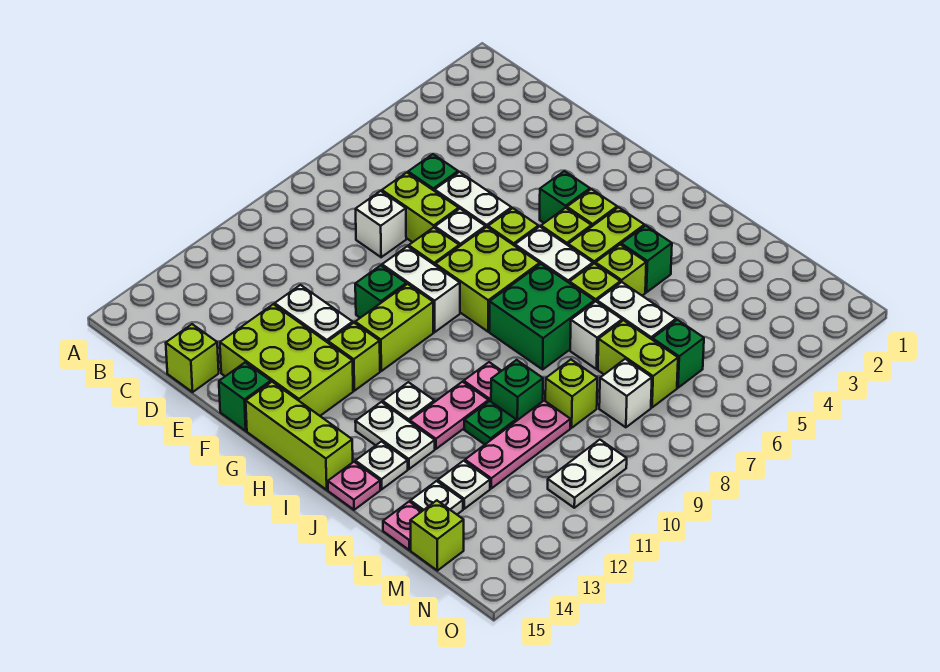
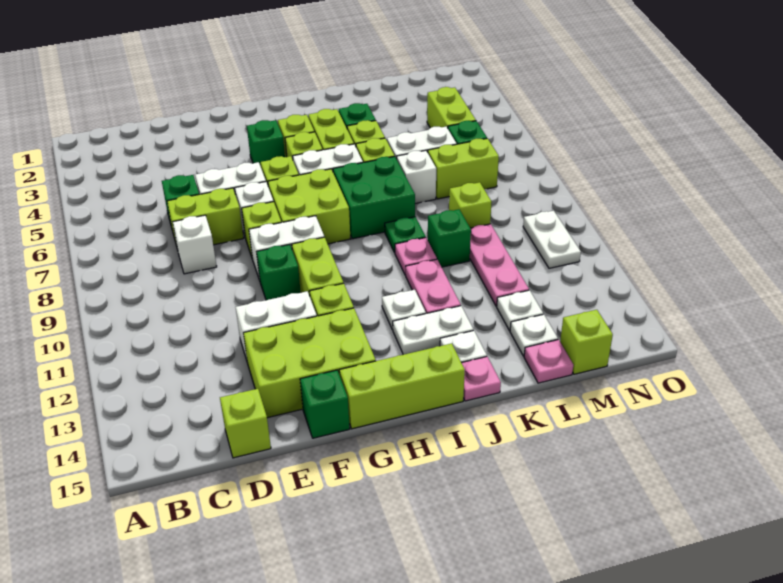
green plate K11 level 1 -> green plate J9 level 1
none -> lime brick M4:M5 level 1
white brick M8 level 1 -> none

